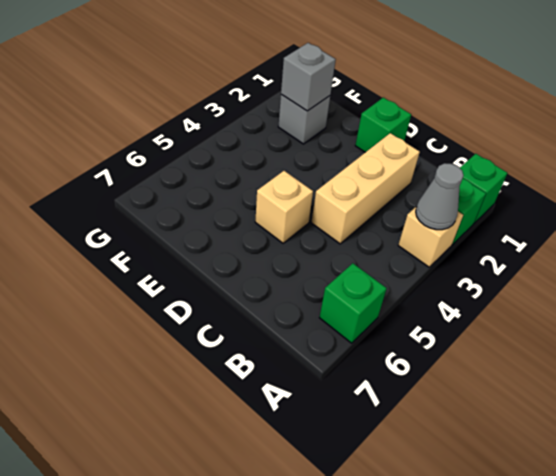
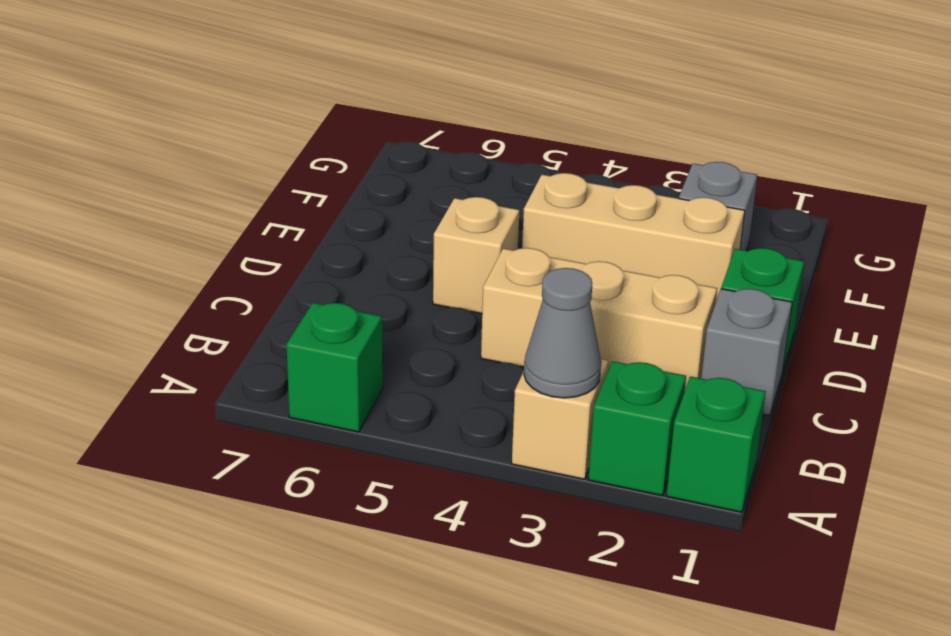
none -> tan brick E2:E4 level 1
grey brick F2 level 2 -> grey brick C1 level 1

